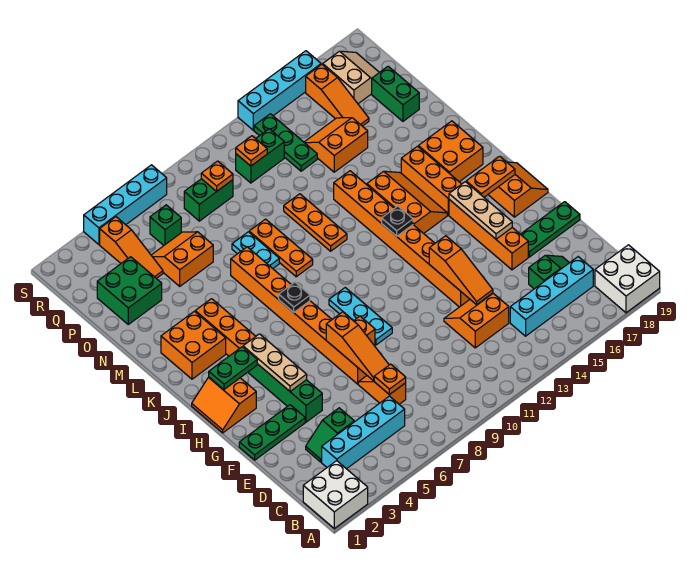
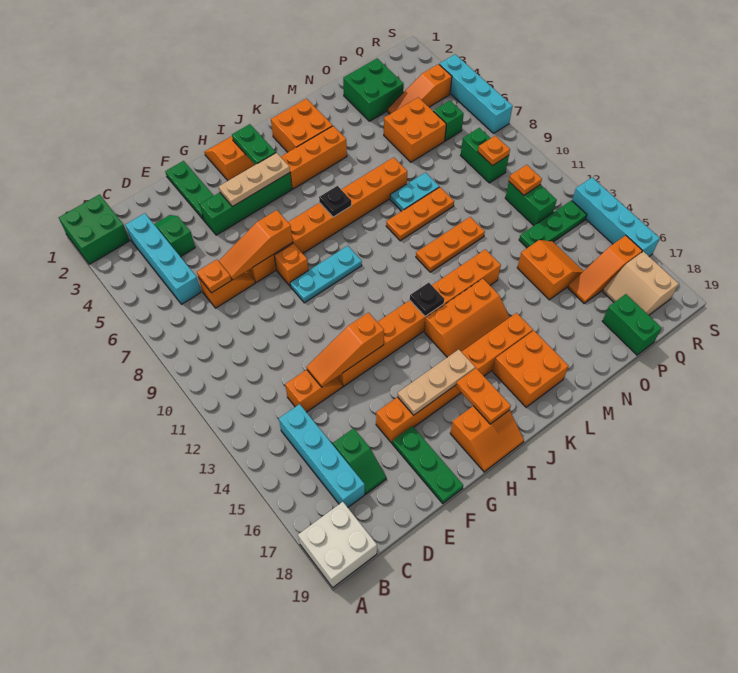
white brick A1:B2 level 1 -> green brick A1:B2 level 1
orange slope D12:E13 level 1 top D -> orange slope D13:E13 level 1 top D
orange slope O5:P6 level 1 top O -> orange brick O5:P6 level 1
green brick O18:P18 level 1 -> green brick P18:P19 level 1
tan slope Q17:R18 level 1 top 17 -> tan slope Q17:R18 level 1 top R

